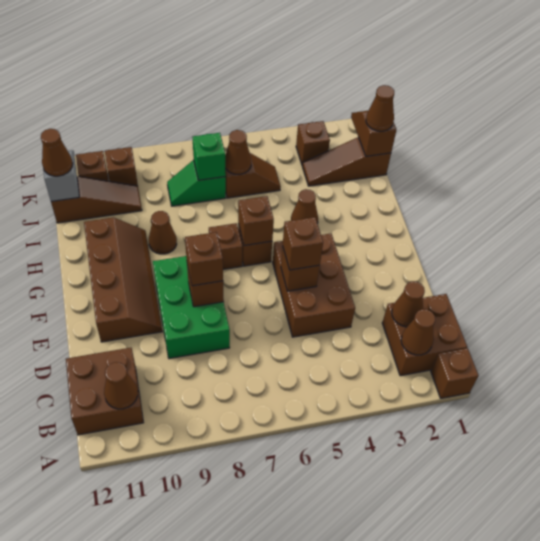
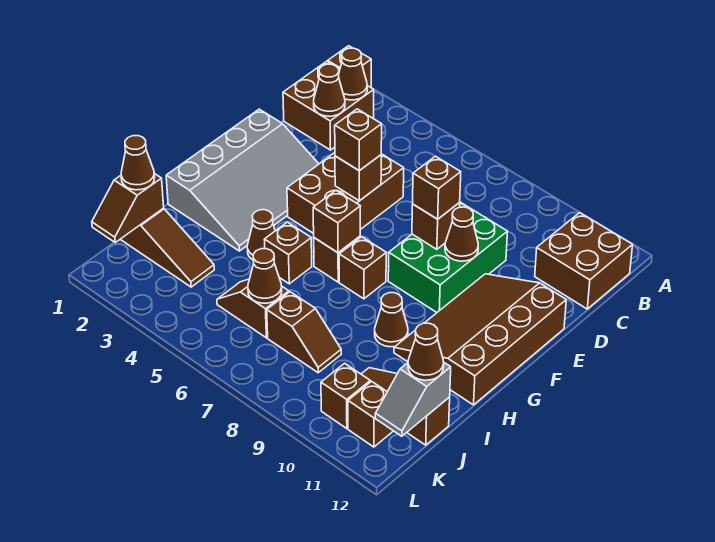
brown cone B11 level 2 -> brown cone E9 level 2
none -> grey slope E1:H3 level 1 top 1
brown slope E10:H11 level 1 top 11 -> brown slope E10:H12 level 1 top 12
green slope J7:J8 level 1 top 7 -> brown slope J7:J8 level 1 top 7
green brick J7 level 2 -> none
brown brick K3 level 1 -> brown brick H5 level 1

